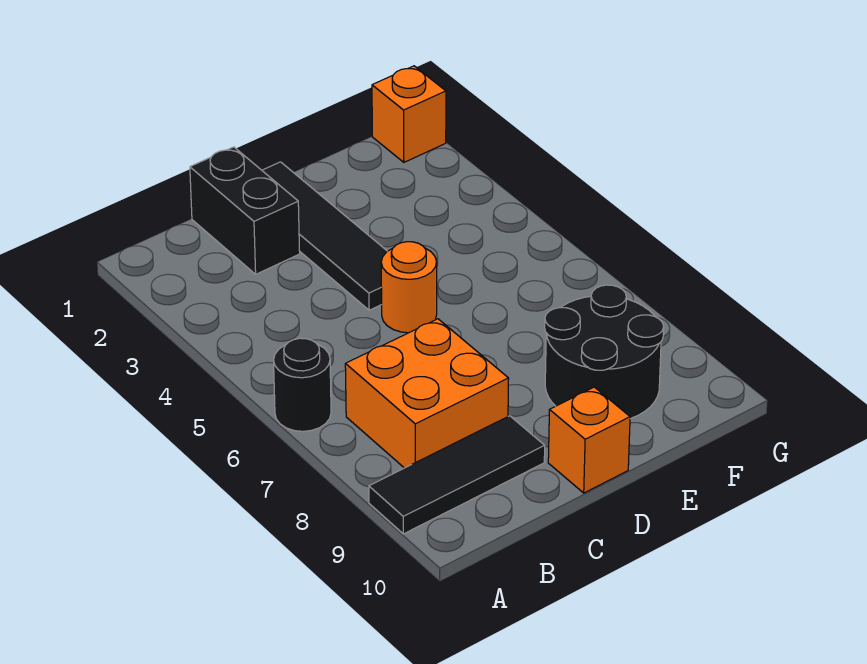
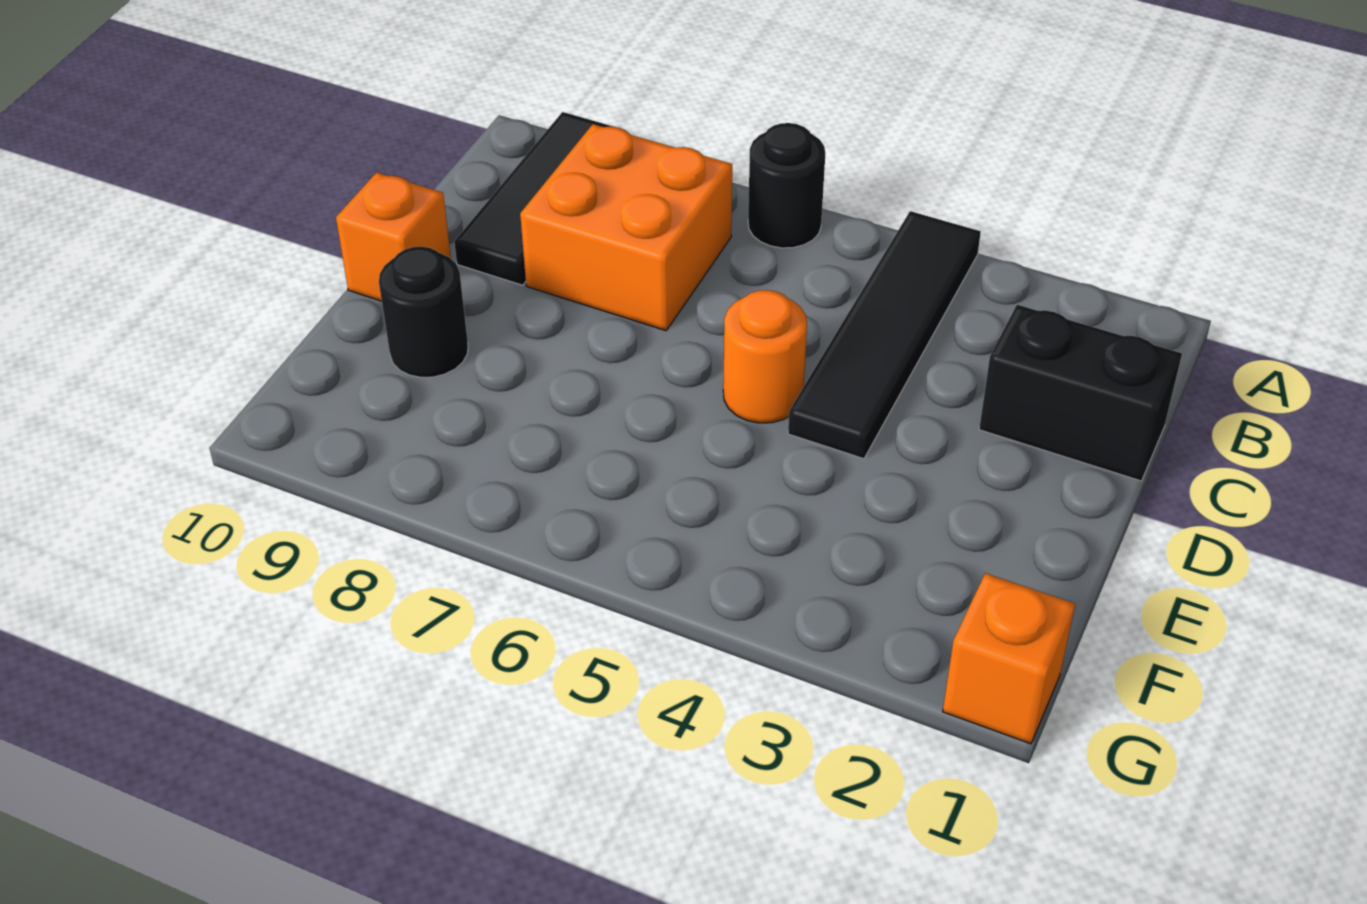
black tile D1:D4 level 1 -> black tile A4:D4 level 1
black round brick E8:F9 level 1 -> black round brick E9 level 1

